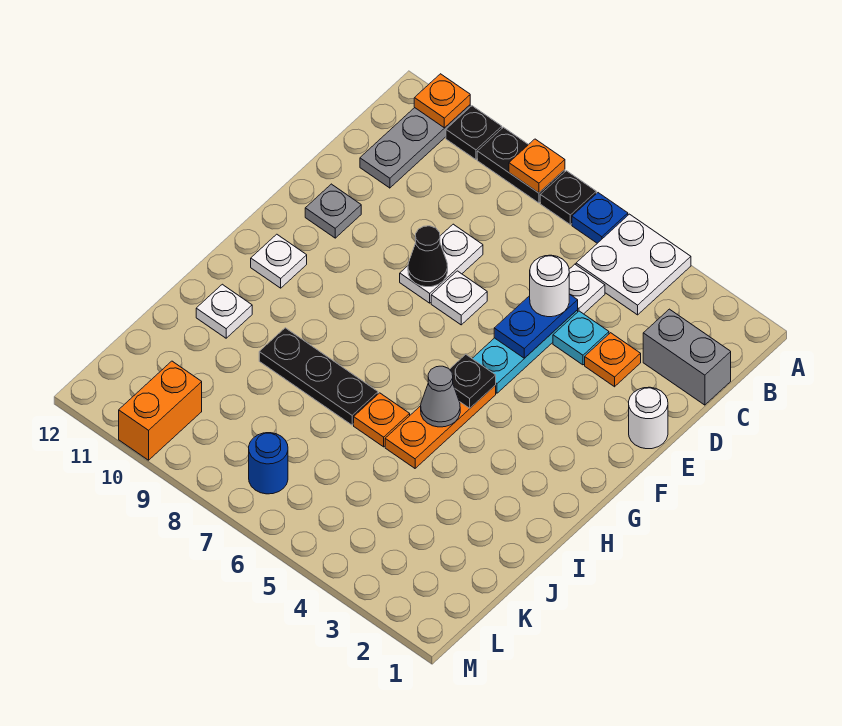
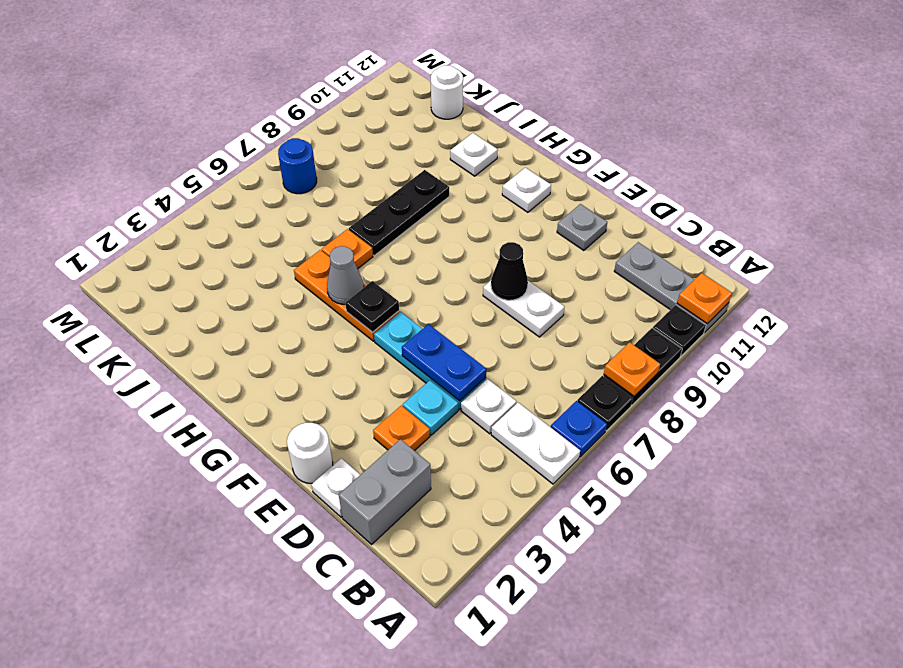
white plate A4:B5 level 1 -> white plate A5:B5 level 1
white round brick D5 level 3 -> white round brick K12 level 1
white plate E7 level 1 -> white plate D1 level 1
orange brick L10:M10 level 1 -> none

